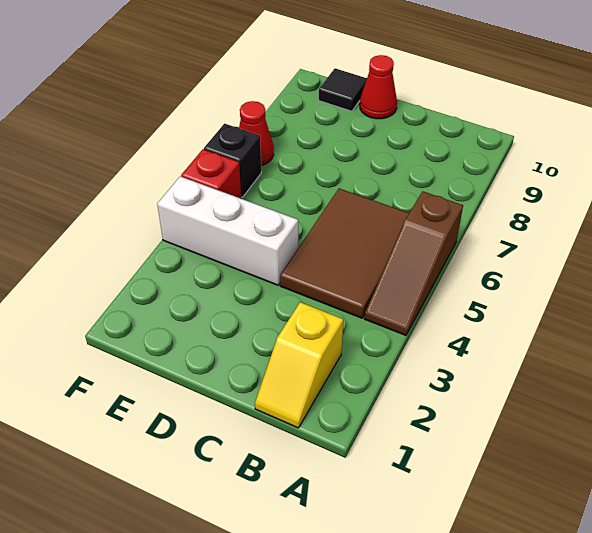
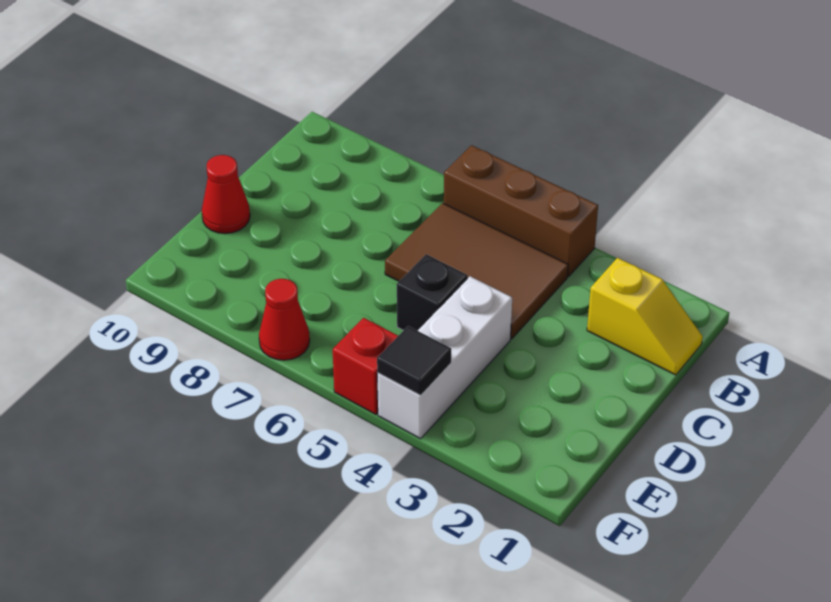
brown slope A4:A6 level 1 top 6 -> brown brick A4:A6 level 1
black tile E10 level 1 -> black tile F4 level 2
black brick F6 level 1 -> black brick D5 level 1

